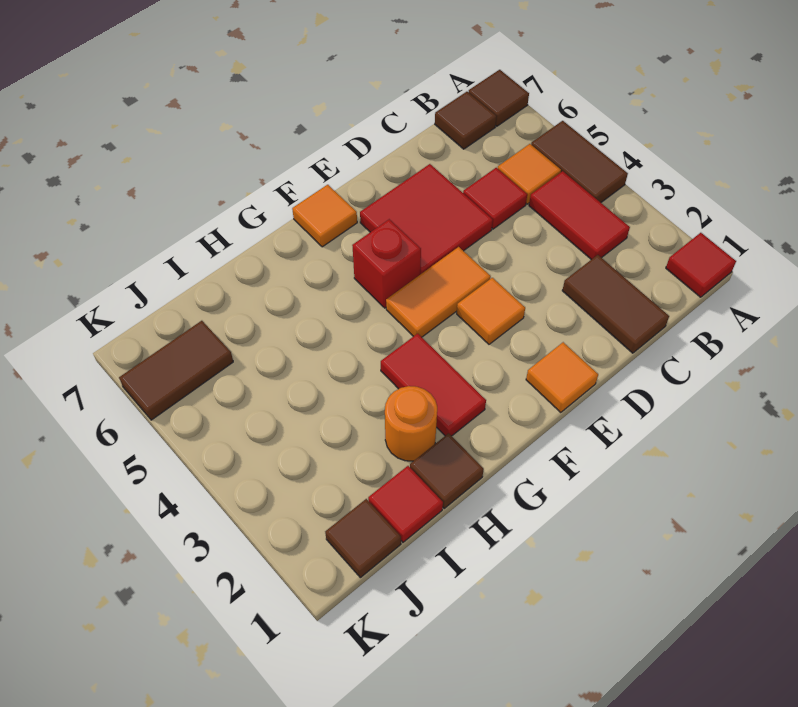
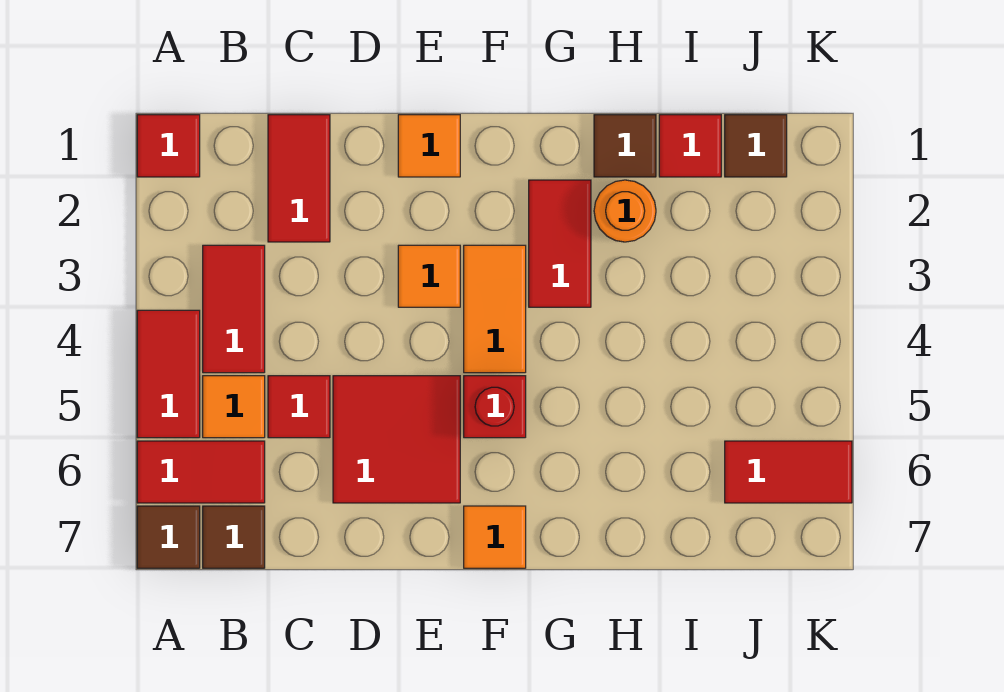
brown tile A4:A5 level 1 -> red tile A4:A5 level 1
none -> red tile A6:B6 level 1
brown tile C1:C2 level 1 -> red tile C1:C2 level 1
orange tile E4:F4 level 1 -> orange tile F3:F4 level 1
brown tile J6:K6 level 1 -> red tile J6:K6 level 1

